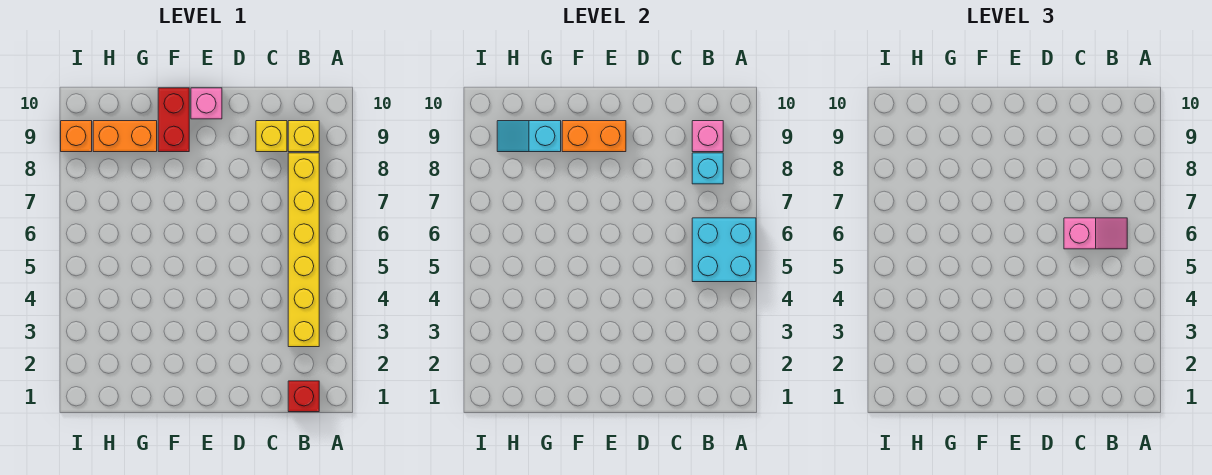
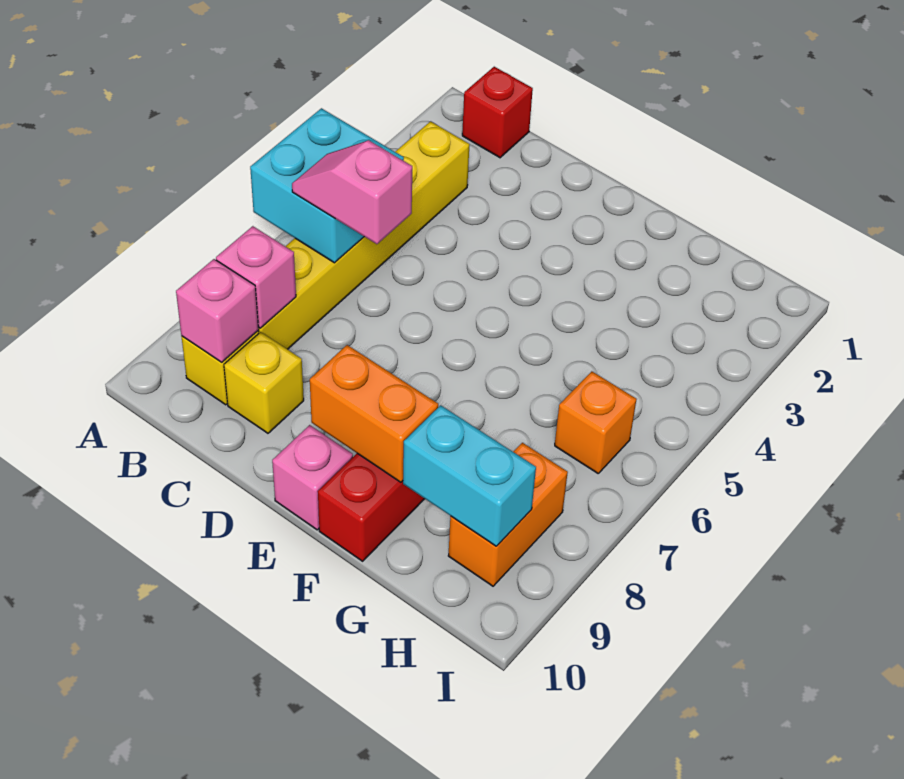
cyan brick B8 level 2 -> pink brick B8 level 2
orange brick G9:H9 level 1 -> orange brick H8:H9 level 1
cyan slope G9:H9 level 2 top G -> cyan brick G9:H9 level 2
orange brick I9 level 1 -> orange brick H6 level 1

